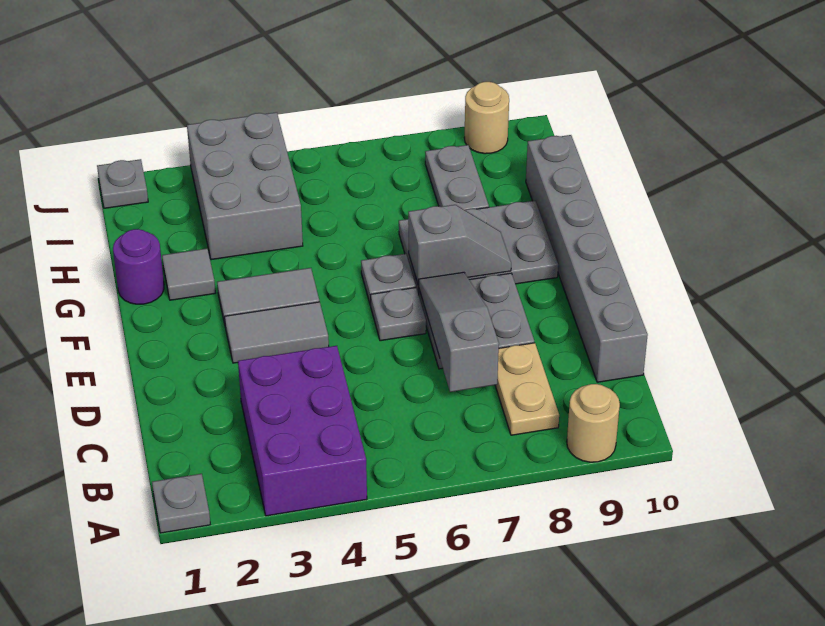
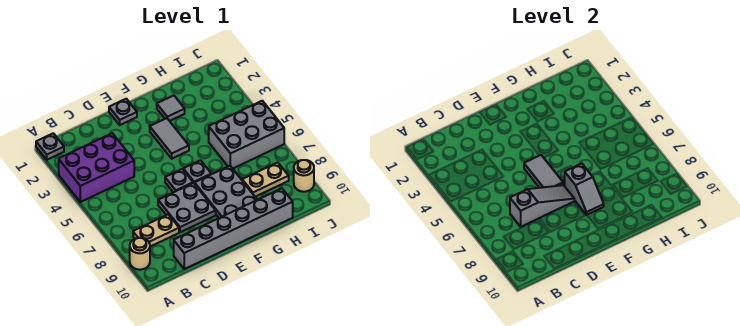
grey tile E3:E4 level 1 -> grey tile E5:E6 level 2
purple round brick G1 level 1 -> none
grey brick H3:J4 level 1 -> grey brick H5:J6 level 1
grey plate H8:I8 level 1 -> tan plate H8:I8 level 1
grey plate J1 level 1 -> grey plate E1 level 1

